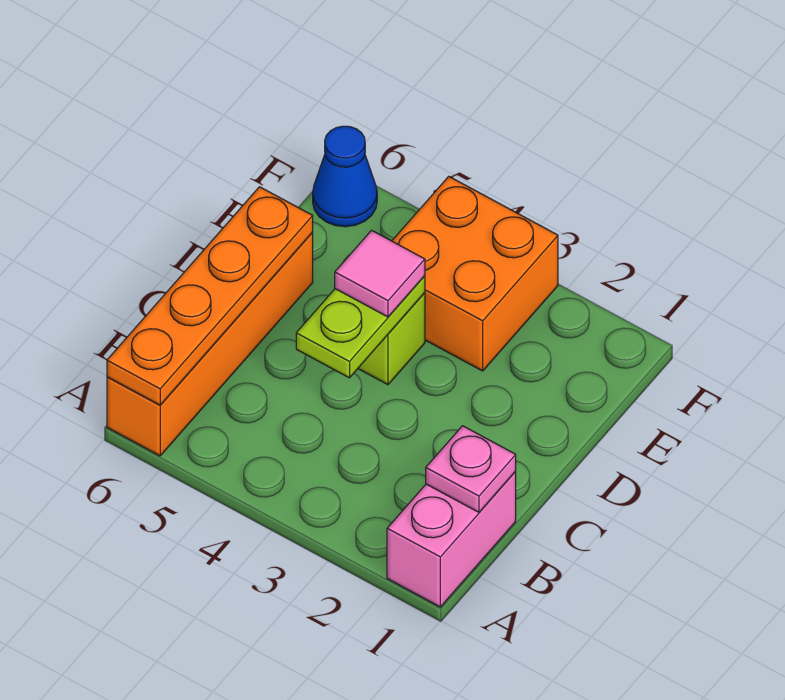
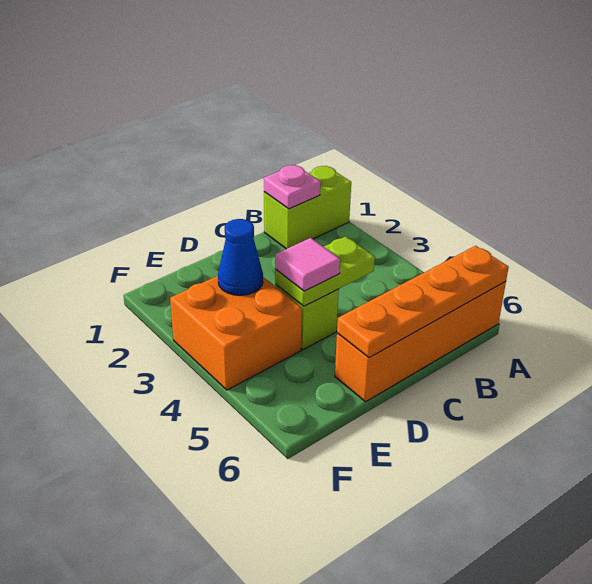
pink brick A1:B1 level 1 -> lime brick A1:B1 level 1
blue cone F6 level 1 -> blue cone E3 level 2

